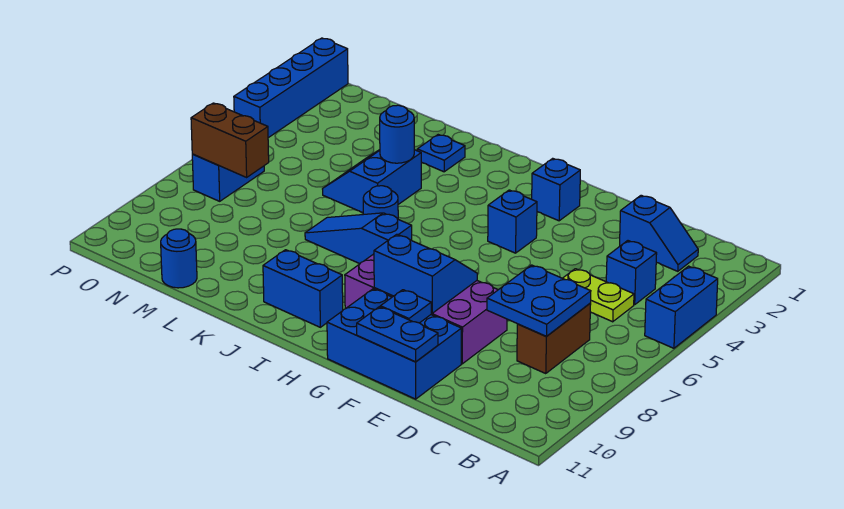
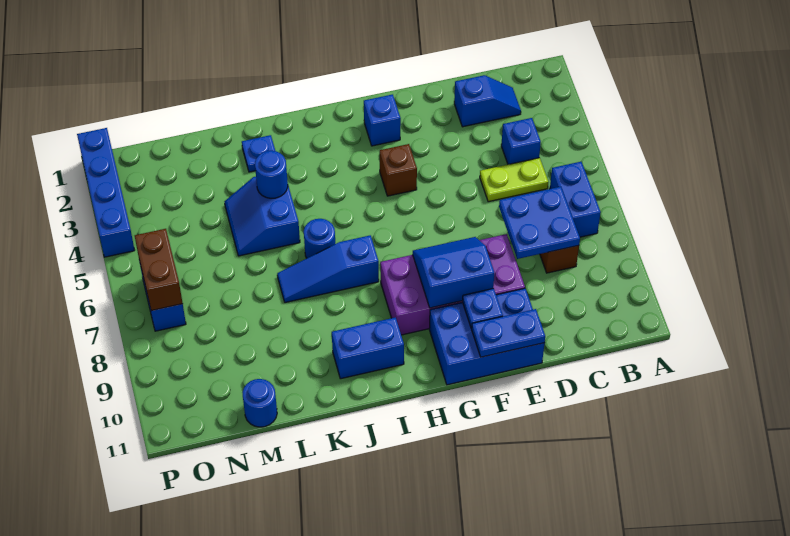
blue brick A4:A5 level 1 -> blue brick B6:B7 level 1
blue brick G4 level 1 -> brown brick G4 level 1
brown brick N7:O7 level 2 -> brown brick O6:O7 level 2

